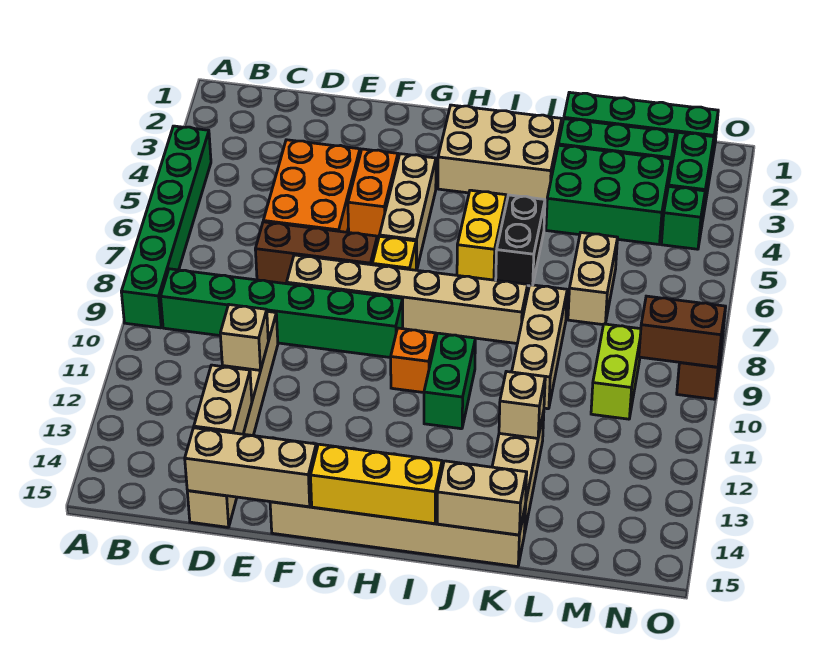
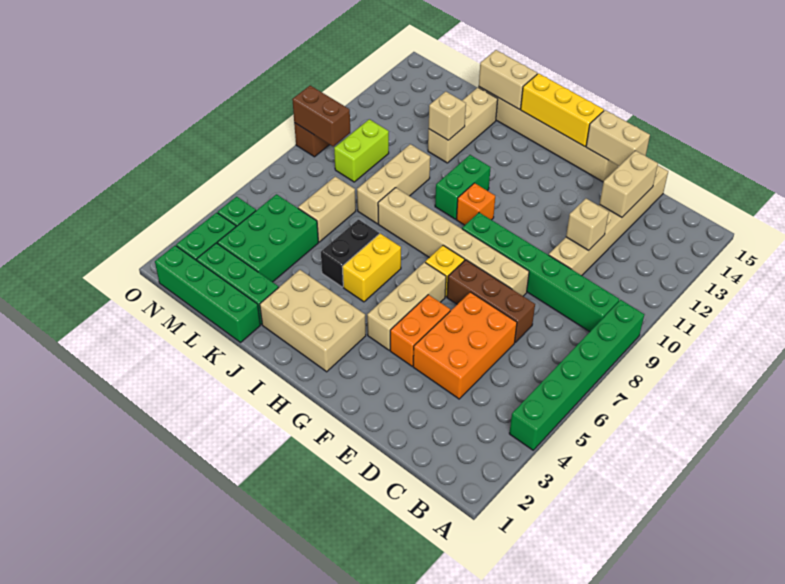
tan brick D15:F15 level 2 -> tan brick E15:F15 level 2
green brick K3:M4 level 1 -> green brick L3:M5 level 1

